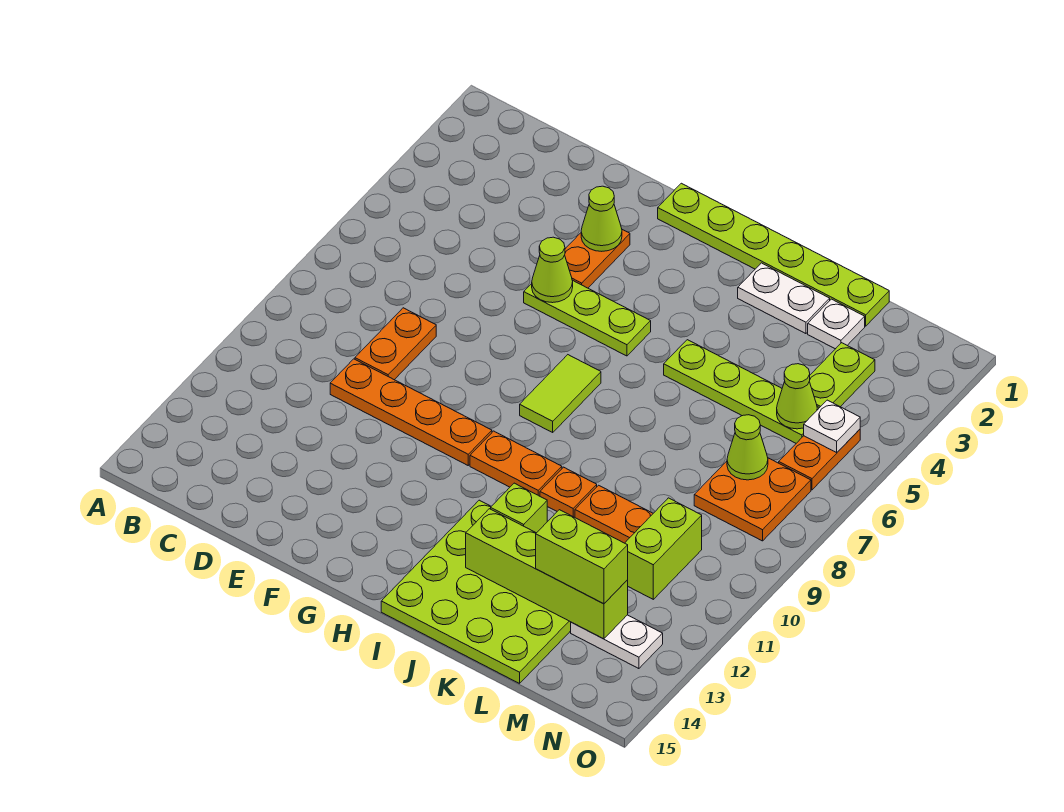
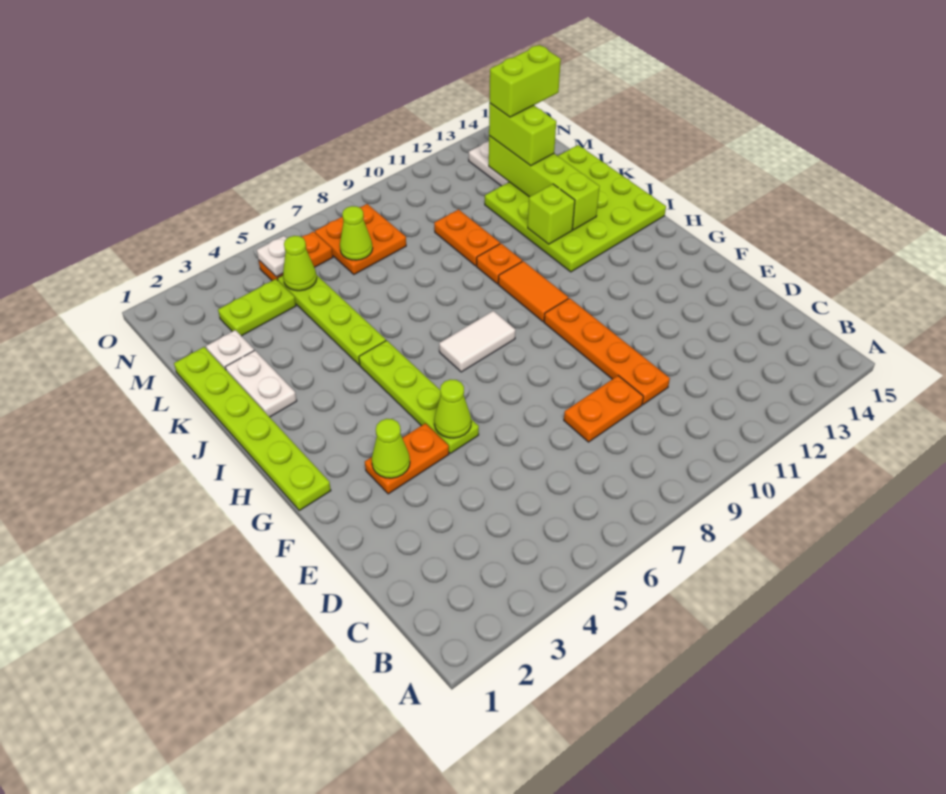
lime plate F5:H5 level 1 -> lime plate F5:I5 level 1
lime tile H7:H8 level 1 -> white tile H7:H8 level 1
orange plate H10:I10 level 1 -> orange tile H10:I10 level 1
lime brick M10:M11 level 1 -> lime brick M13:M14 level 4

